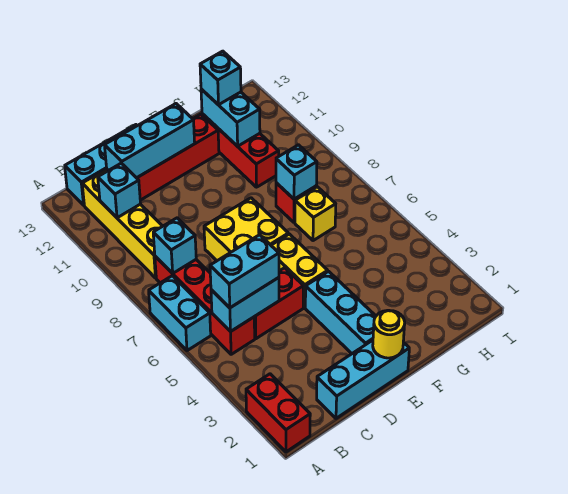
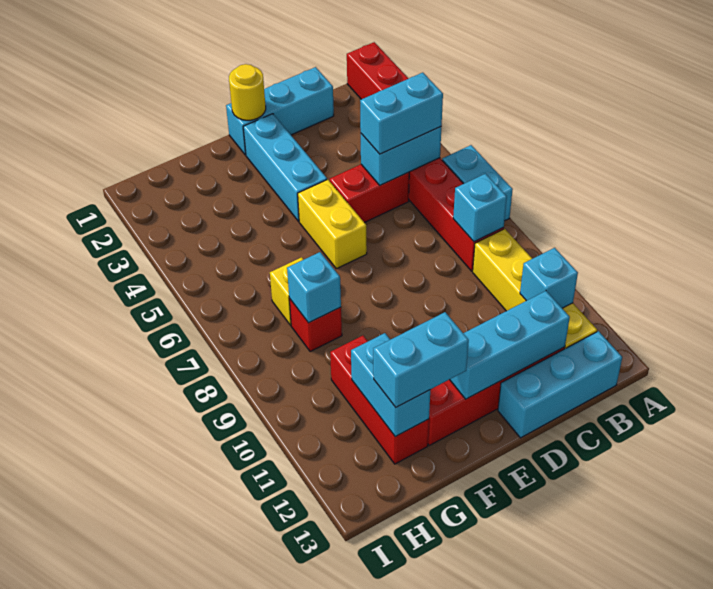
yellow brick D7:E8 level 1 -> none
cyan brick G12 level 3 -> cyan brick F12:G12 level 3

